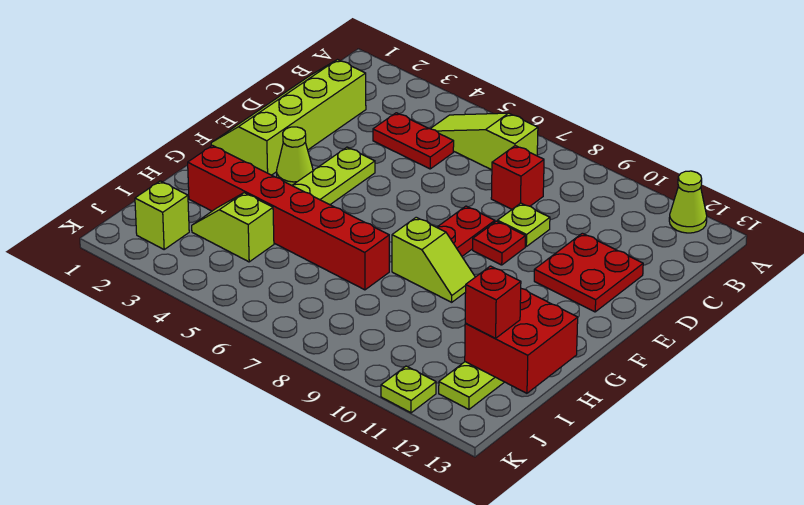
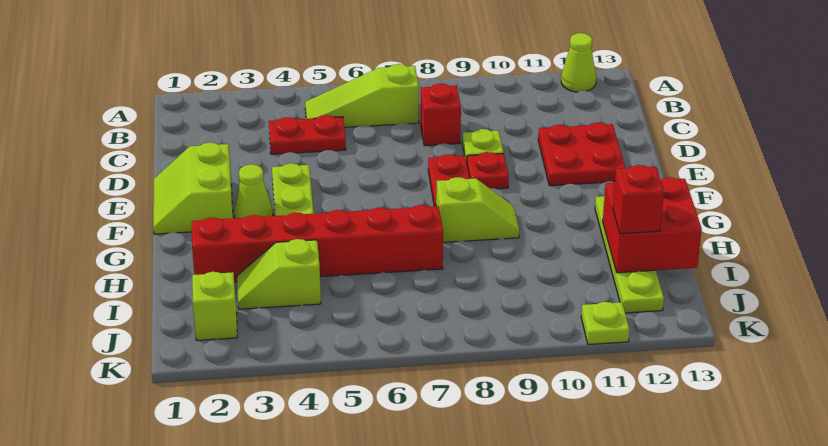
lime slope C1:F2 level 1 top 2 -> lime slope E1:F2 level 1 top 2

